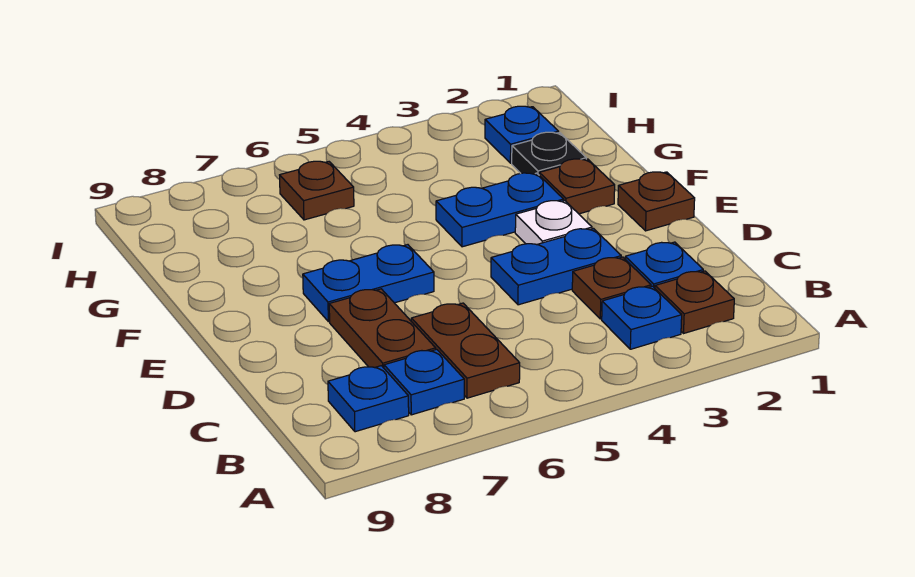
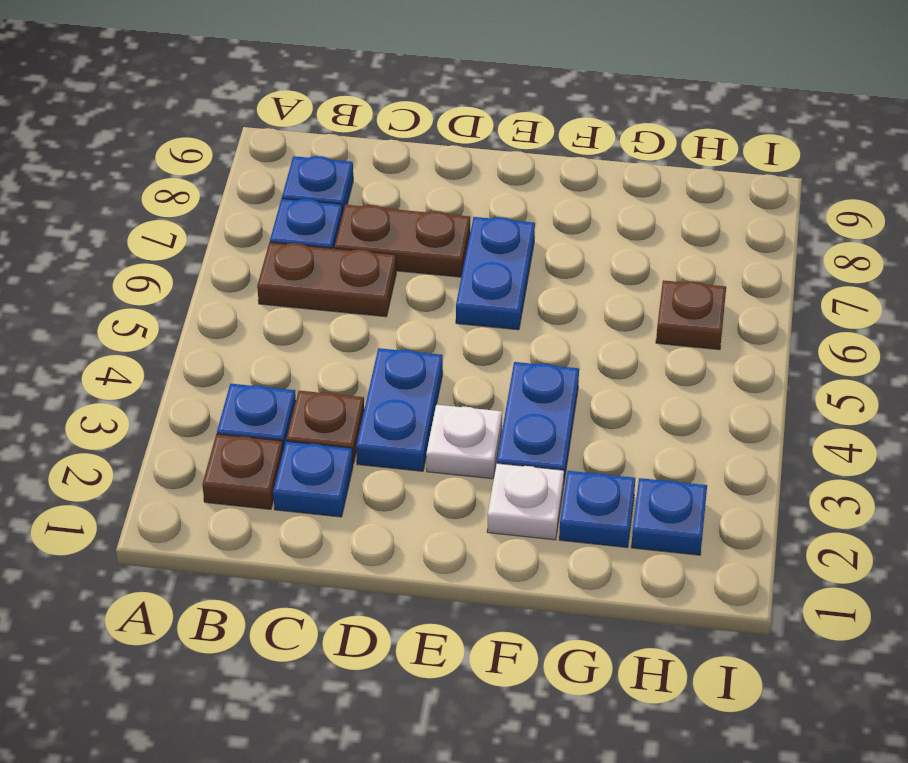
brown plate E1 level 1 -> none
brown plate F2 level 1 -> white plate F2 level 1
black plate G2 level 1 -> blue plate G2 level 1

